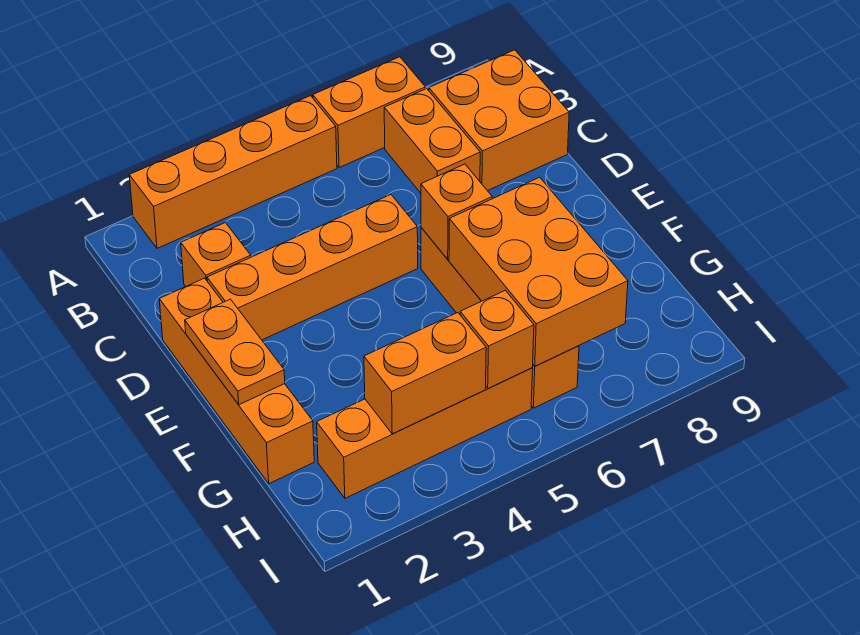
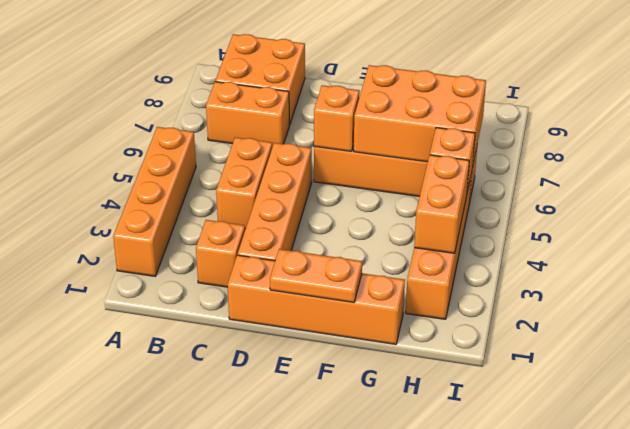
orange brick A6:A7 level 1 -> orange brick C4:C5 level 1

